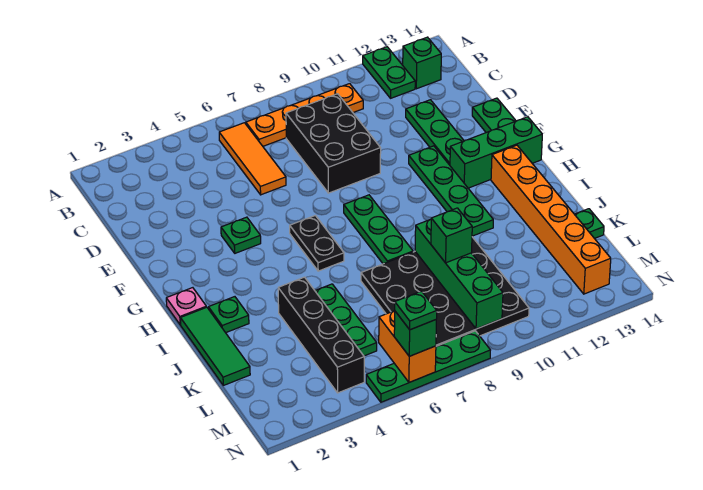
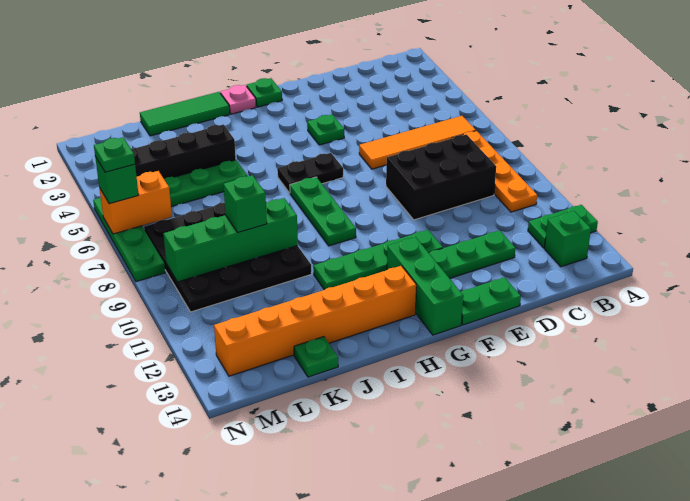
orange tile B6:D6 level 1 -> orange tile B6:E6 level 1
green plate G8:I8 level 1 -> green plate H7:H9 level 1
green plate I2 level 1 -> green plate G1 level 1

